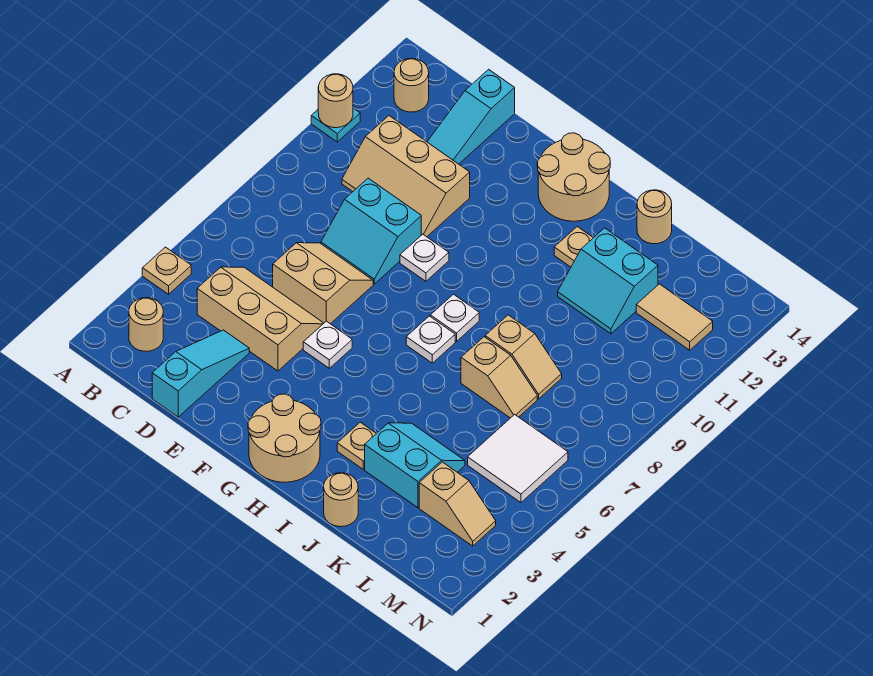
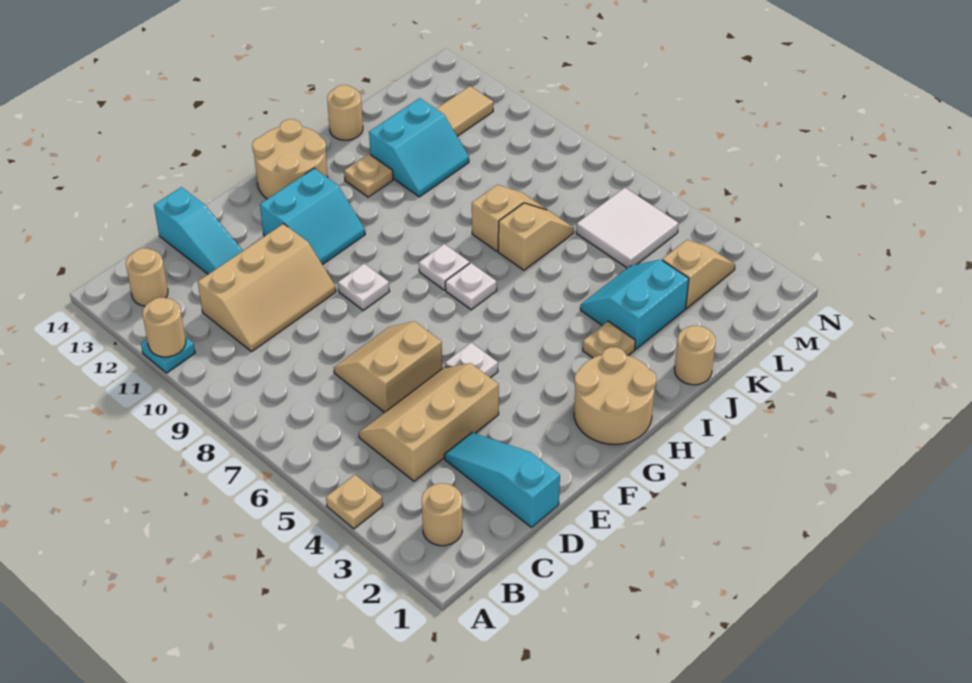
cyan slope D8:E9 level 1 top 9 -> cyan slope F11:G12 level 1 top 12

